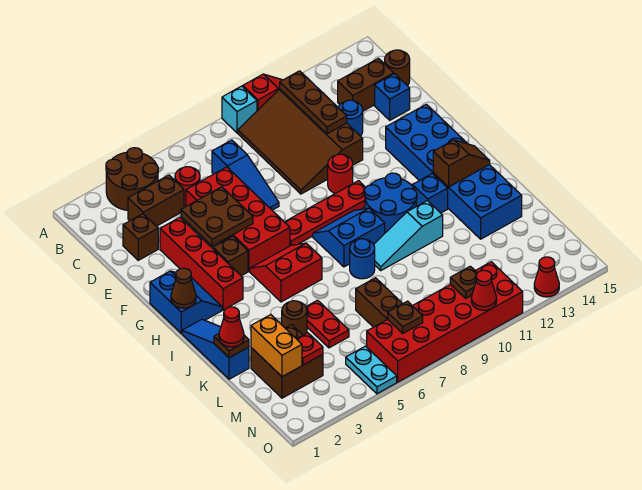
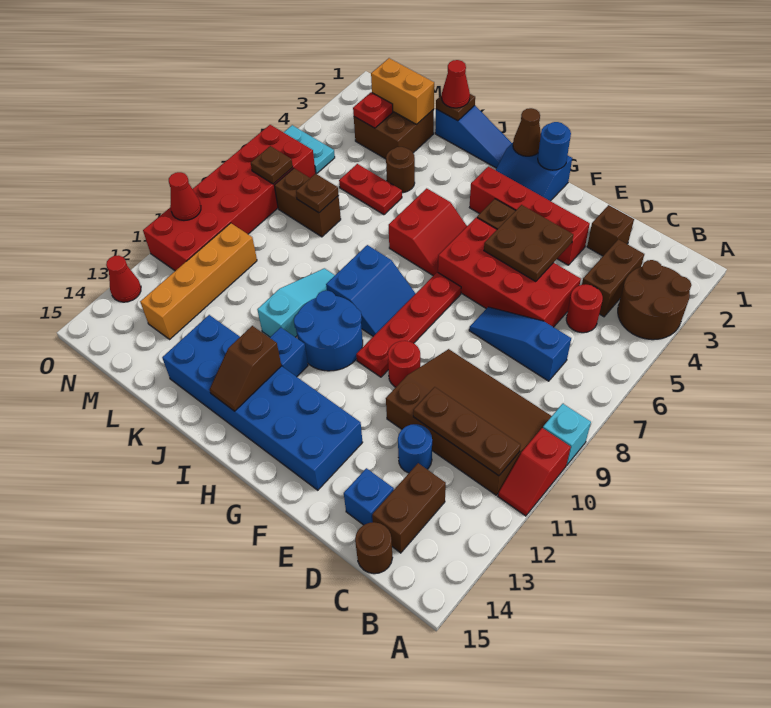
blue round brick J8 level 1 -> blue round brick G1 level 2
none -> orange brick M10:M13 level 1
brown plate N10 level 2 -> brown plate L7 level 2

